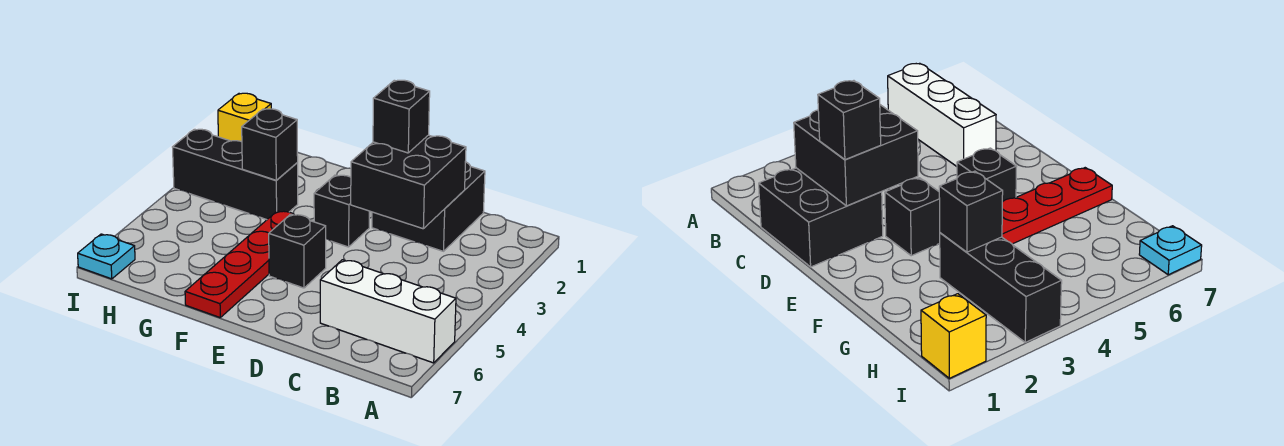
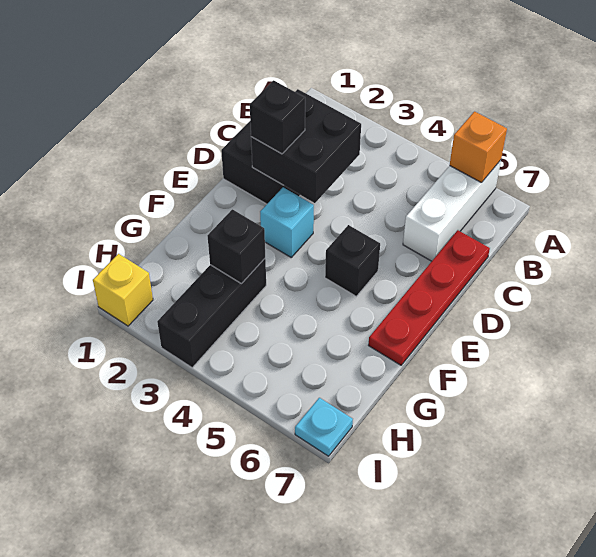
none -> orange brick A6 level 2
black brick E3 level 1 -> cyan brick E3 level 1
red plate F4:F7 level 1 -> red plate C7:F7 level 1

